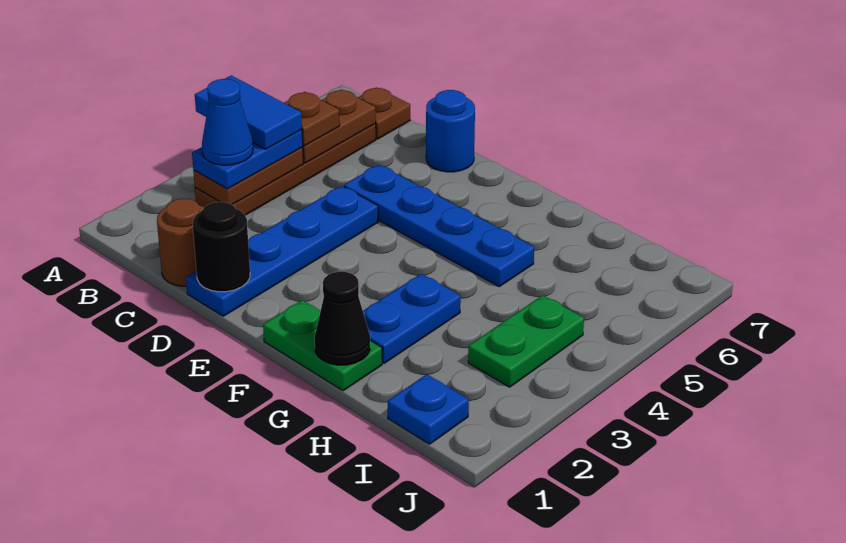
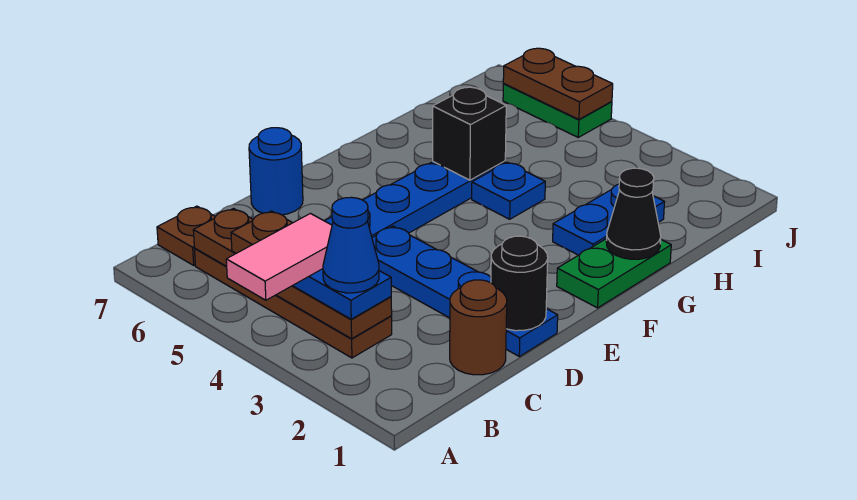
blue tile A4:B4 level 4 -> pink tile A4:B4 level 4
blue plate G2:G3 level 1 -> blue plate G2:H2 level 1
none -> black brick G5 level 2
blue plate I1 level 1 -> blue plate G4 level 1
green plate I3:I4 level 1 -> green plate J5:J6 level 1
none -> brown plate J5:J6 level 2

